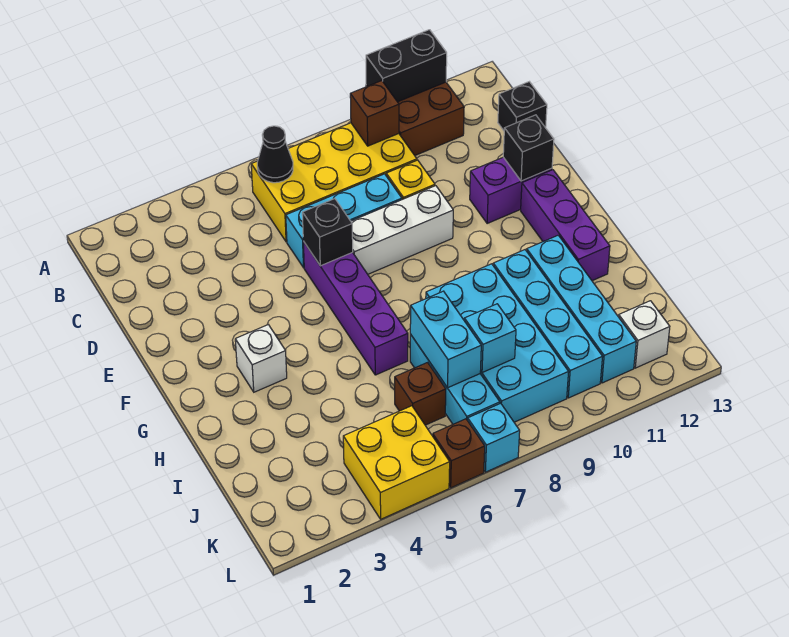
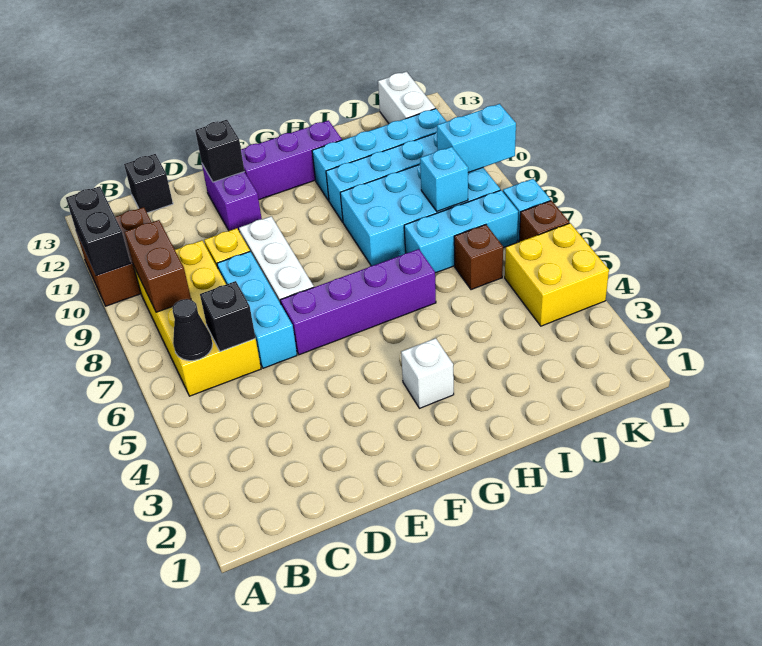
brown brick B9 level 2 -> brown brick B8:B9 level 2
black brick E6 level 2 -> black brick C6 level 2
cyan brick I7:J7 level 2 -> cyan brick K9:L9 level 2
white brick K12 level 1 -> white brick K12:K13 level 1

